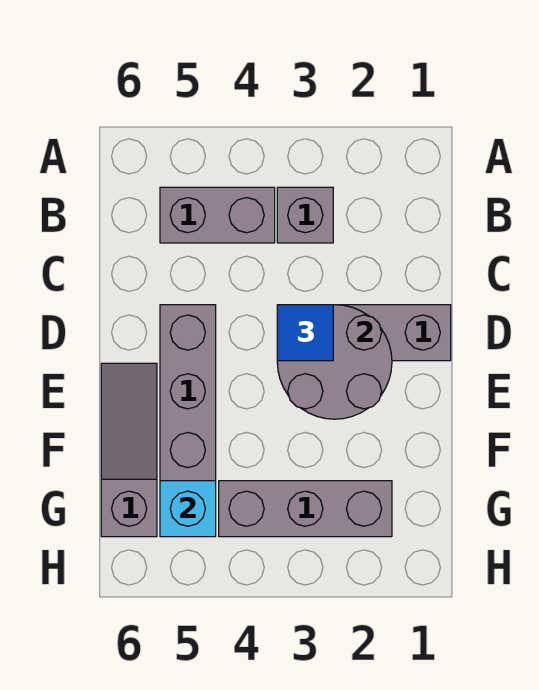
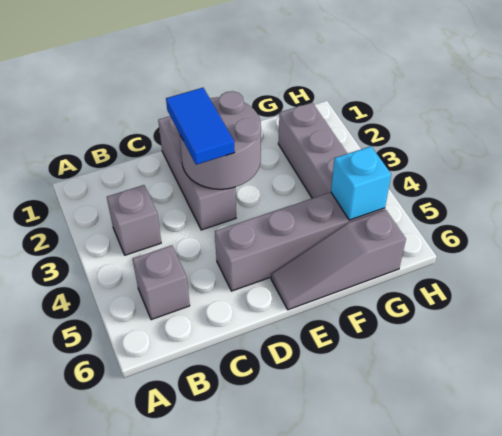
grey brick B4:B5 level 1 -> grey brick B5 level 1
blue tile D3 level 3 -> blue tile D2:D3 level 3

